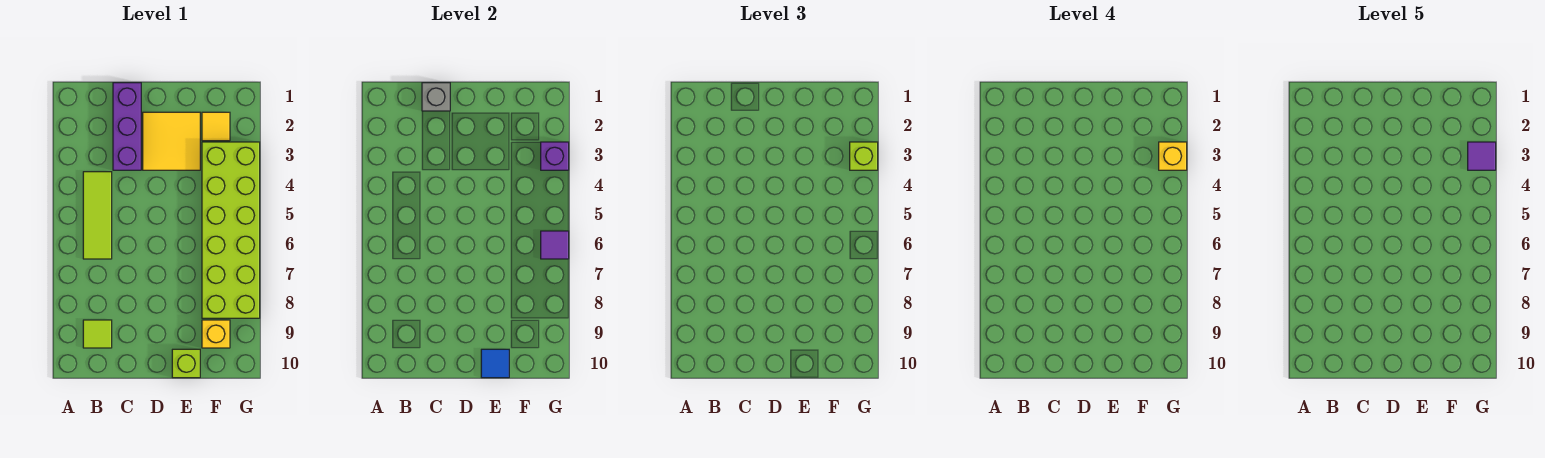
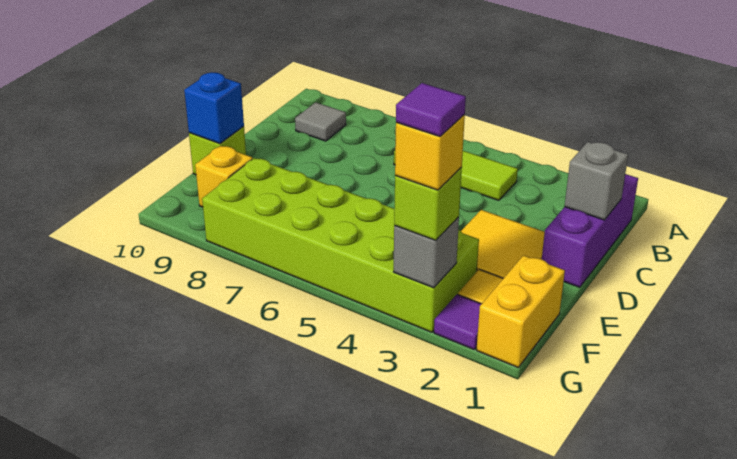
lime tile B9 level 1 -> grey tile B9 level 1
purple brick C1:C3 level 1 -> purple brick B1:D1 level 1
blue tile E10 level 2 -> blue brick E10 level 2
none -> yellow brick F1:G1 level 1
purple brick G3 level 2 -> grey brick G3 level 2
purple tile G6 level 2 -> purple tile G2 level 1

